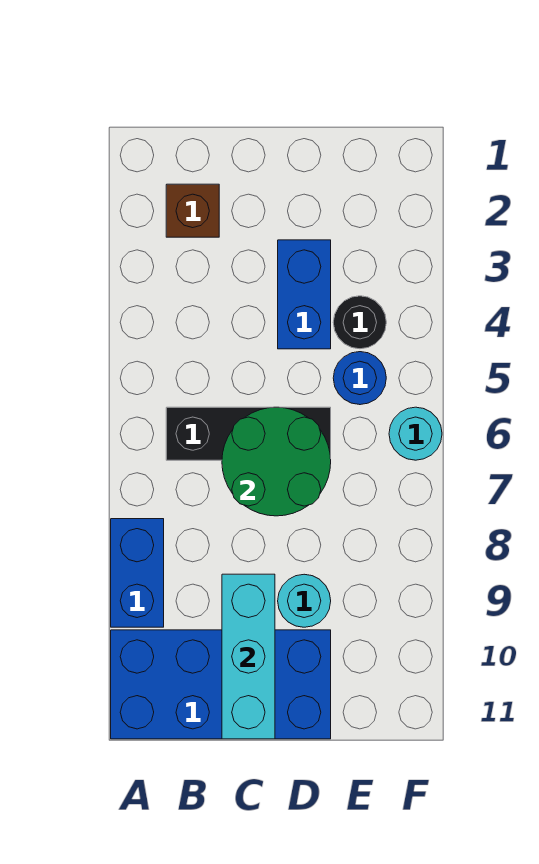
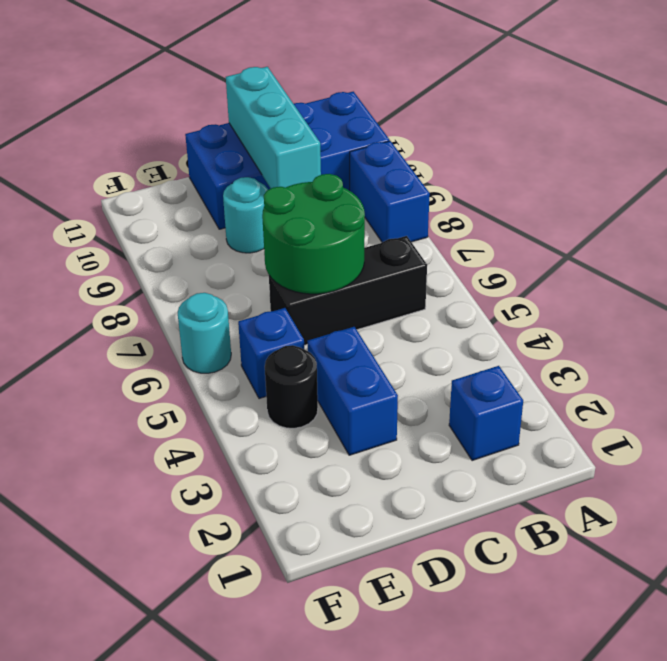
brown brick B2 level 1 -> blue brick B2 level 1
blue round brick E5 level 1 -> blue brick E5 level 1

